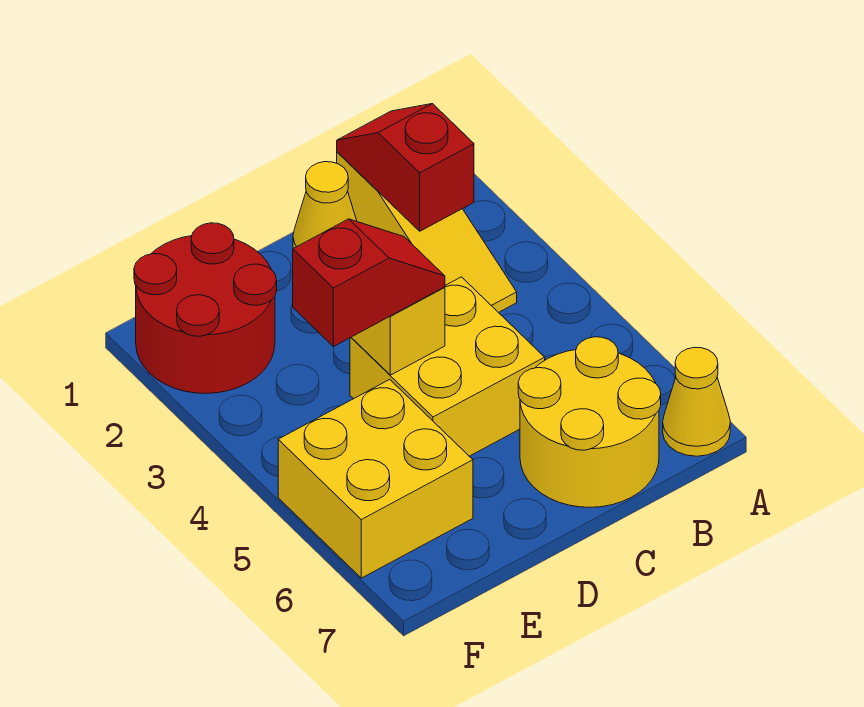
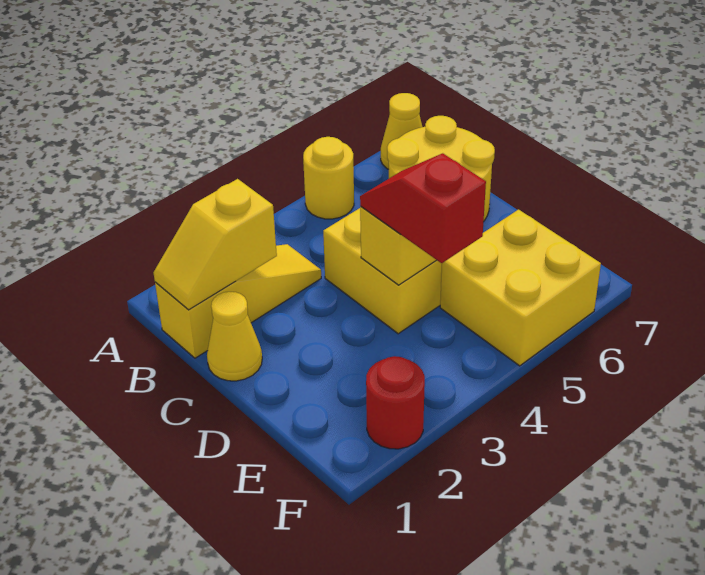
none -> yellow round brick A5 level 1
red slope B1:B2 level 2 top 2 -> yellow slope B1:B2 level 2 top 2
red round brick E1:F2 level 1 -> red round brick F2 level 1

